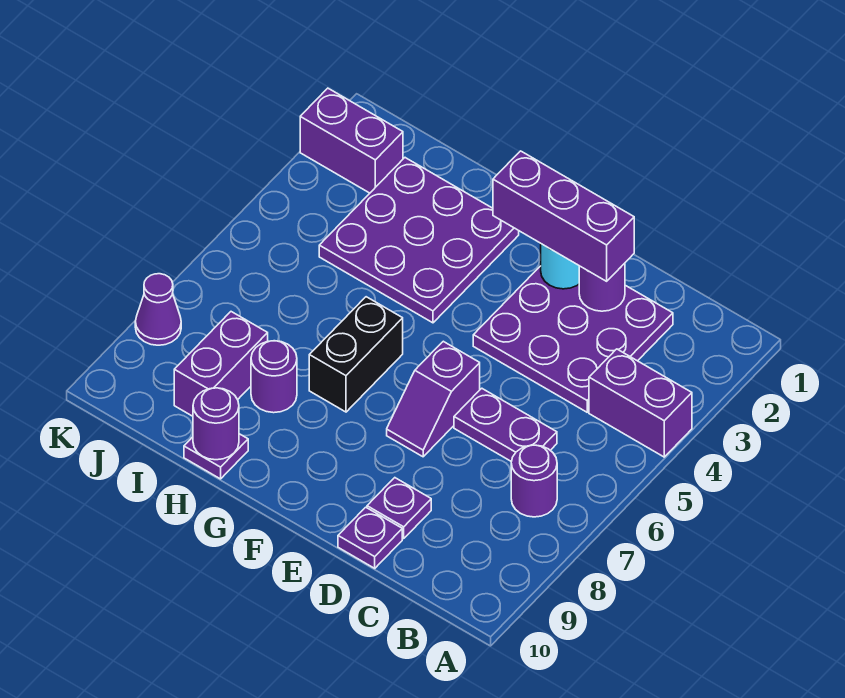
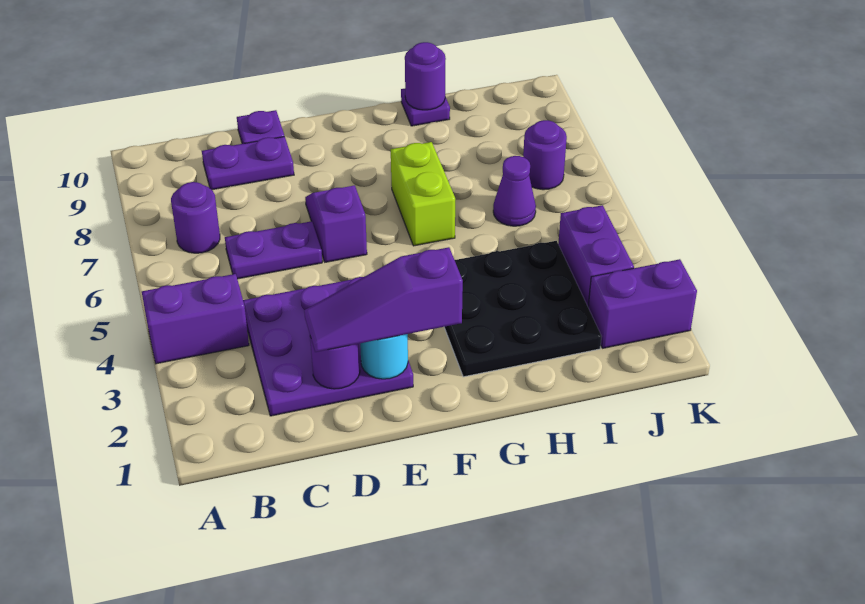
purple brick D2:F2 level 3 -> purple slope D2:F2 level 3 top F
purple plate D9 level 1 -> purple plate C9:D9 level 1
purple plate G2:I4 level 1 -> black plate G2:I4 level 1
black brick G6:G7 level 1 -> lime brick G6:G7 level 1
purple round brick H8 level 1 -> purple round brick J7 level 1
purple brick I8:I9 level 1 -> purple brick J3:J4 level 1
purple cone K8 level 1 -> purple cone I6 level 1

